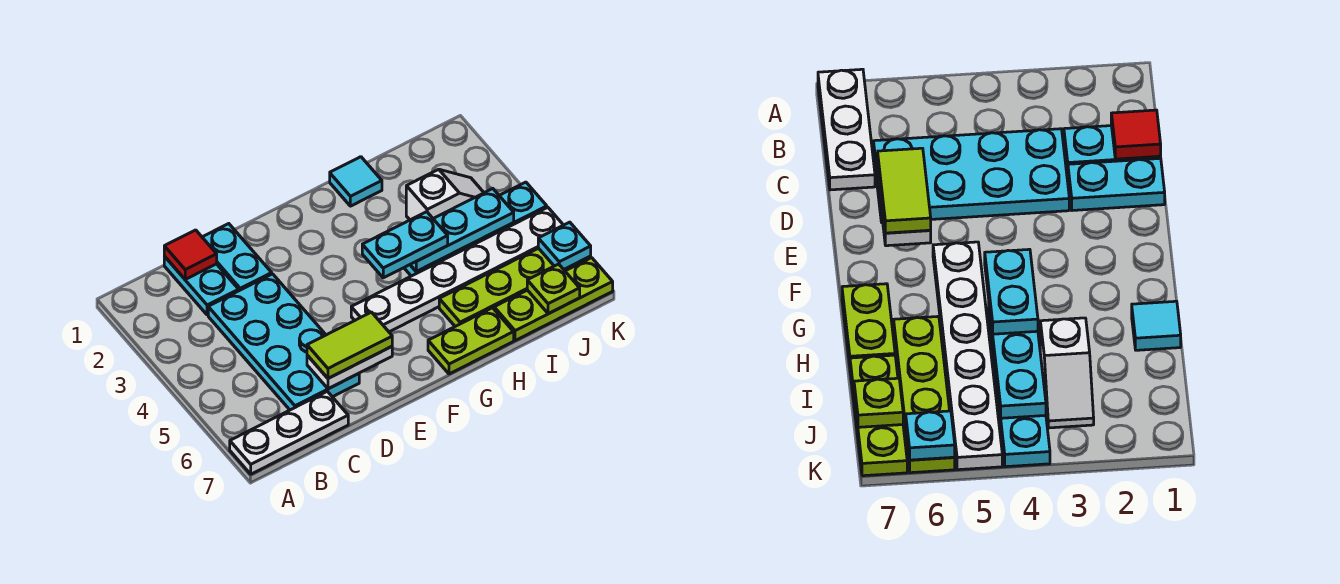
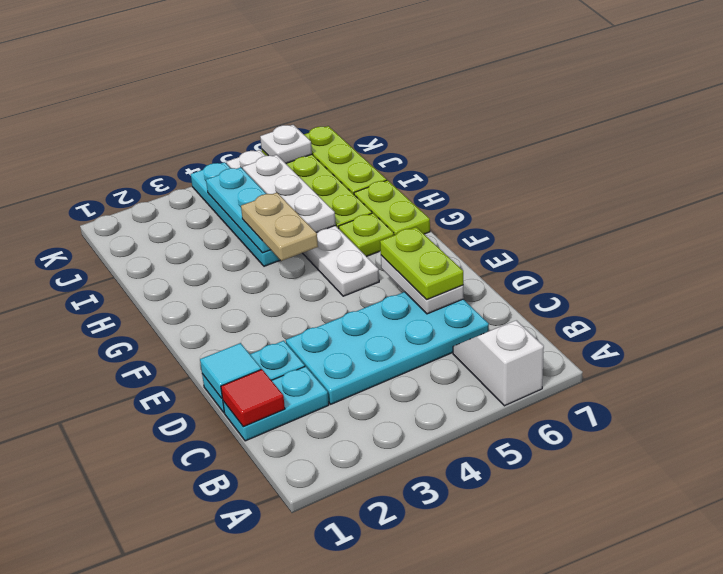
white plate A7:C7 level 1 -> white plate H5:J5 level 2
lime tile D6:E6 level 3 -> lime plate D6:E6 level 3
cyan plate G4:H4 level 3 -> tan plate G4:H4 level 3
cyan tile H1 level 1 -> cyan tile D1 level 2
white slope I3:J3 level 1 top I -> white slope A6:B6 level 1 top A
lime plate J7 level 2 -> lime plate G6 level 1
cyan plate K6 level 2 -> white plate K6 level 2

